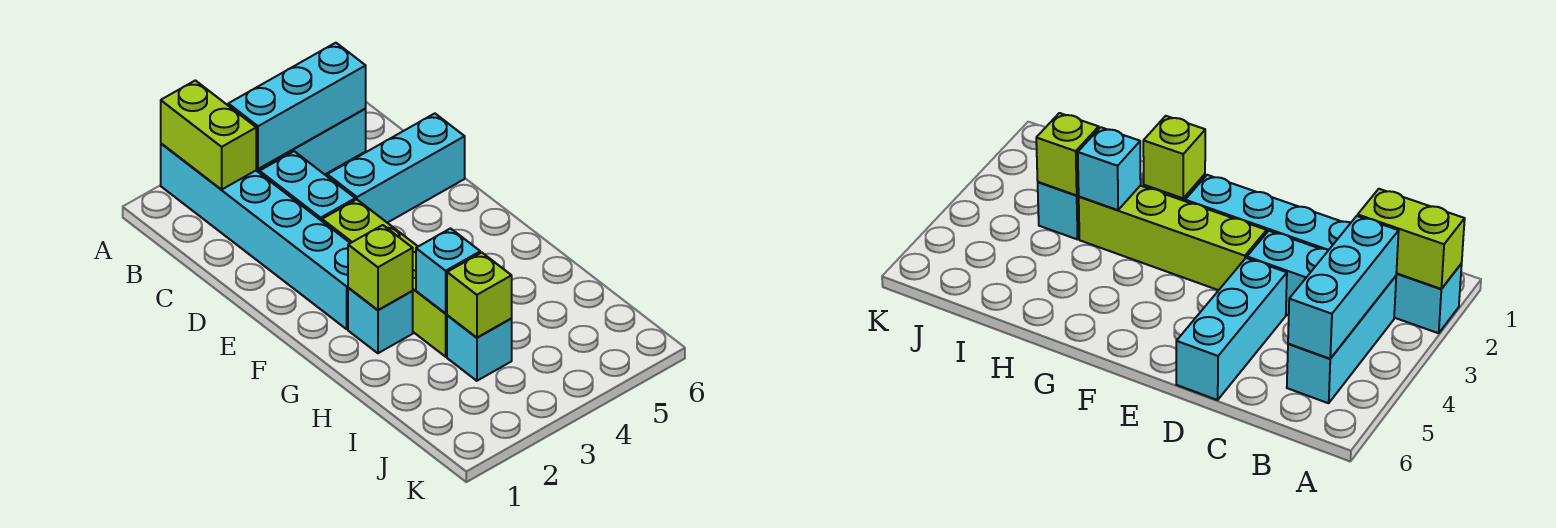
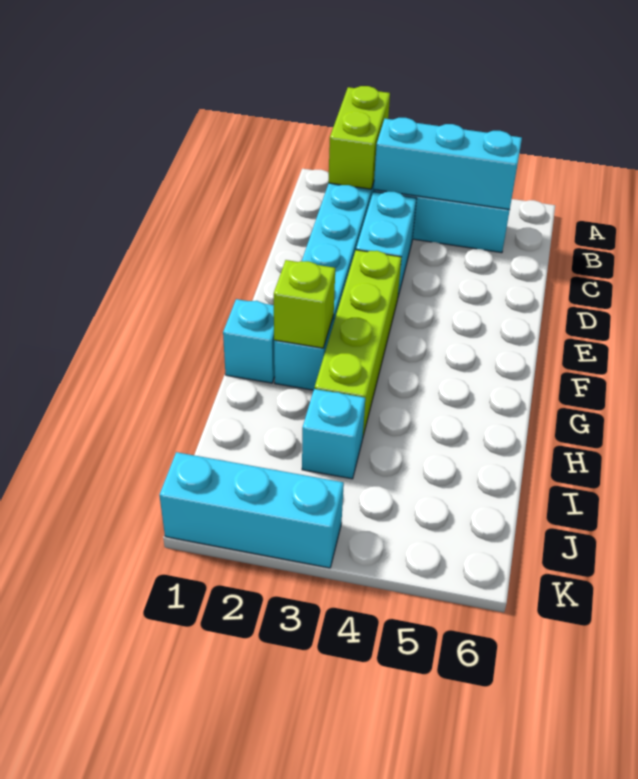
cyan brick D4:D6 level 1 -> cyan brick K1:K3 level 1
cyan brick H3 level 2 -> cyan brick G1 level 1
lime brick I3 level 2 -> none

